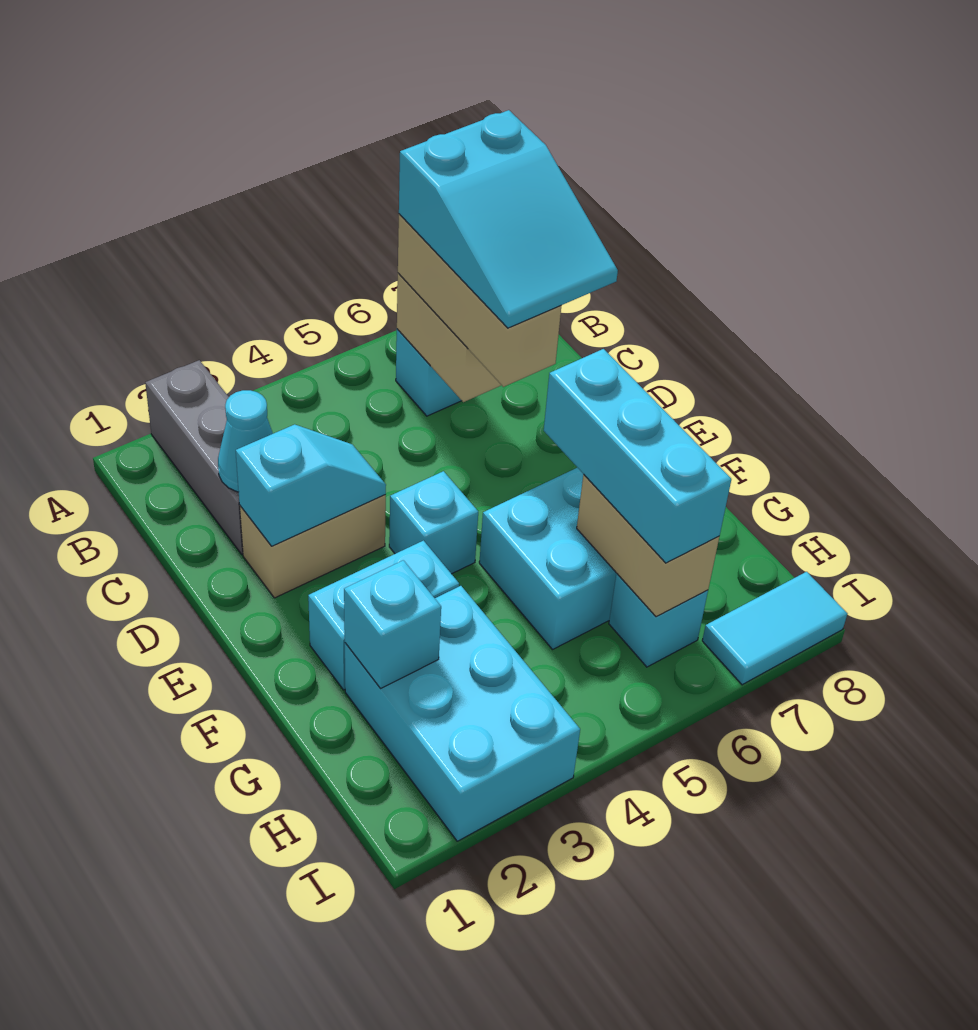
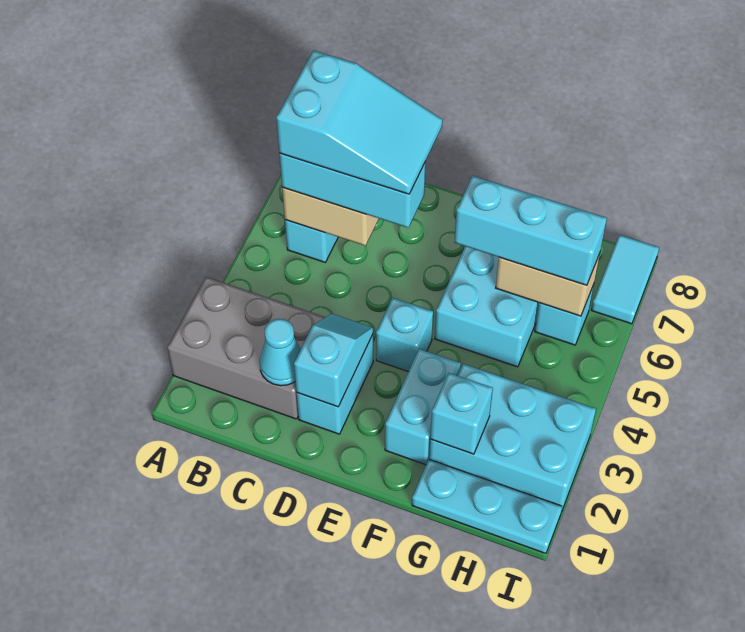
grey brick A2:C2 level 1 -> grey brick A2:C3 level 1
tan brick B6:D6 level 3 -> cyan brick B6:D6 level 3
tan brick D2:D3 level 1 -> cyan brick D2:D3 level 1
none -> cyan plate G1:I1 level 1

